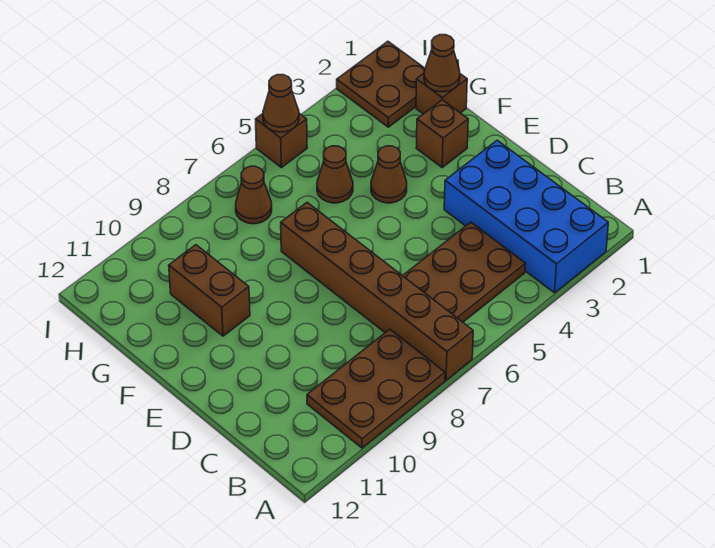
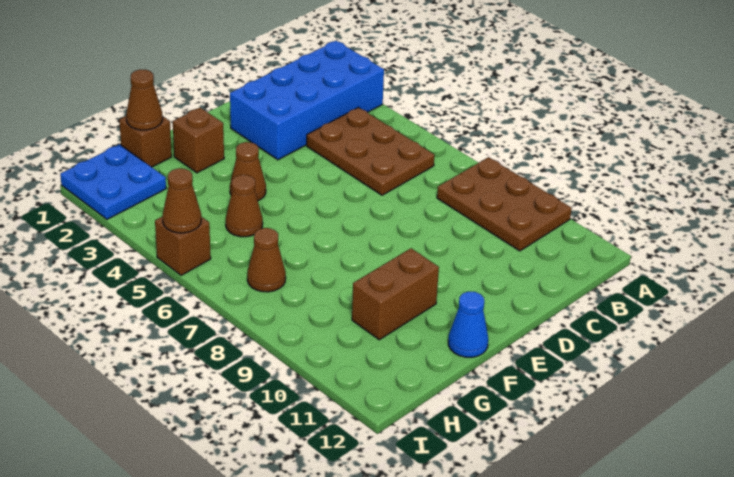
brown brick A7:F7 level 1 -> none
none -> blue cone F12 level 1
brown plate H1:I2 level 1 -> blue plate H1:I2 level 1

